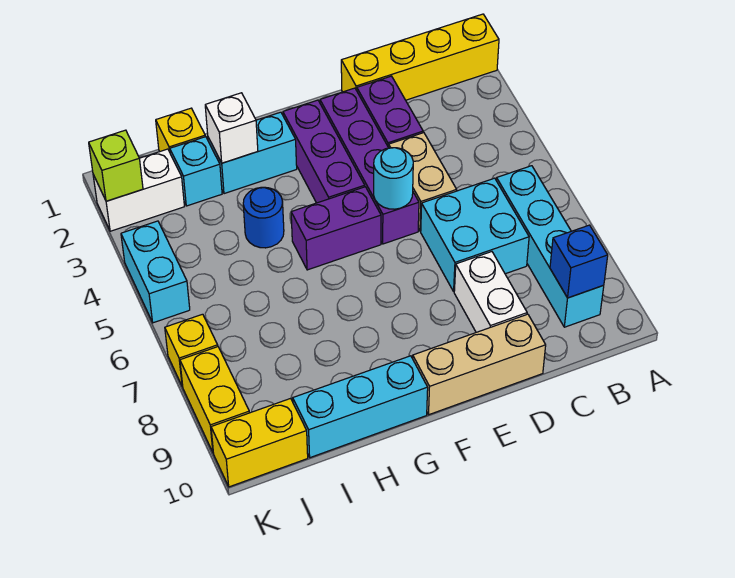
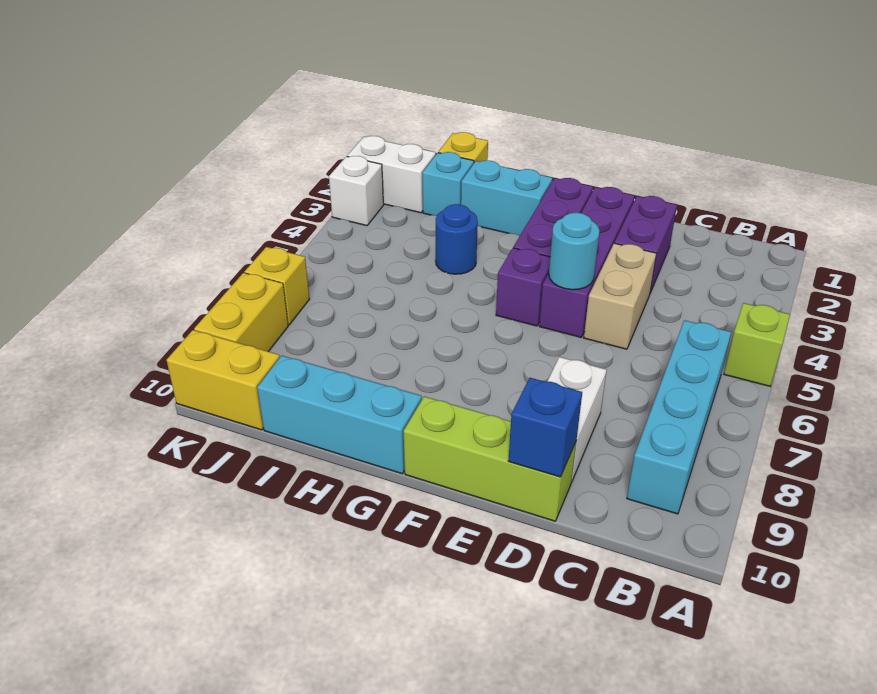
yellow brick A1:D1 level 1 -> none
blue brick B9 level 2 -> blue brick D10 level 2
cyan brick C6:D7 level 1 -> none
tan brick D10:F10 level 1 -> lime brick D10:F10 level 1
purple brick F5:G5 level 1 -> purple brick F5 level 1
white brick H2 level 2 -> white brick K3 level 1
lime brick K2 level 2 -> lime brick A5 level 1
cyan brick K4:K5 level 1 -> none

